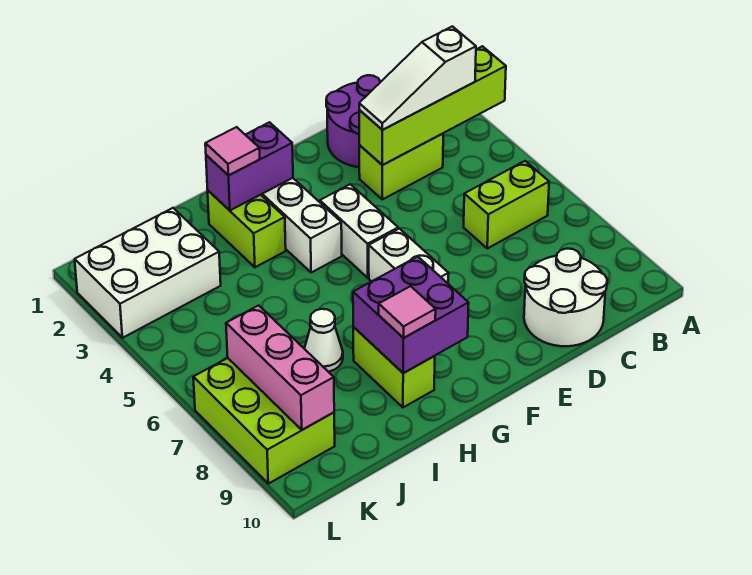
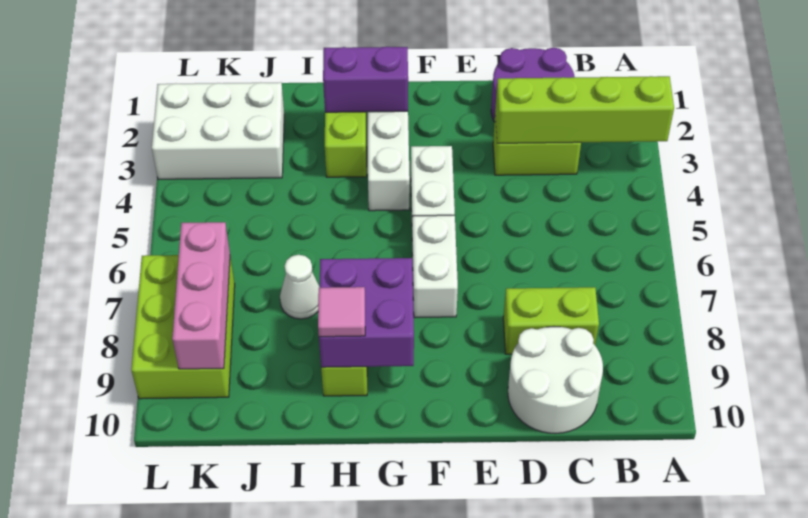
white slope B3:D3 level 3 top B -> none
lime brick B6:C6 level 1 -> lime brick C8:D8 level 1
pink tile H2 level 3 -> none

